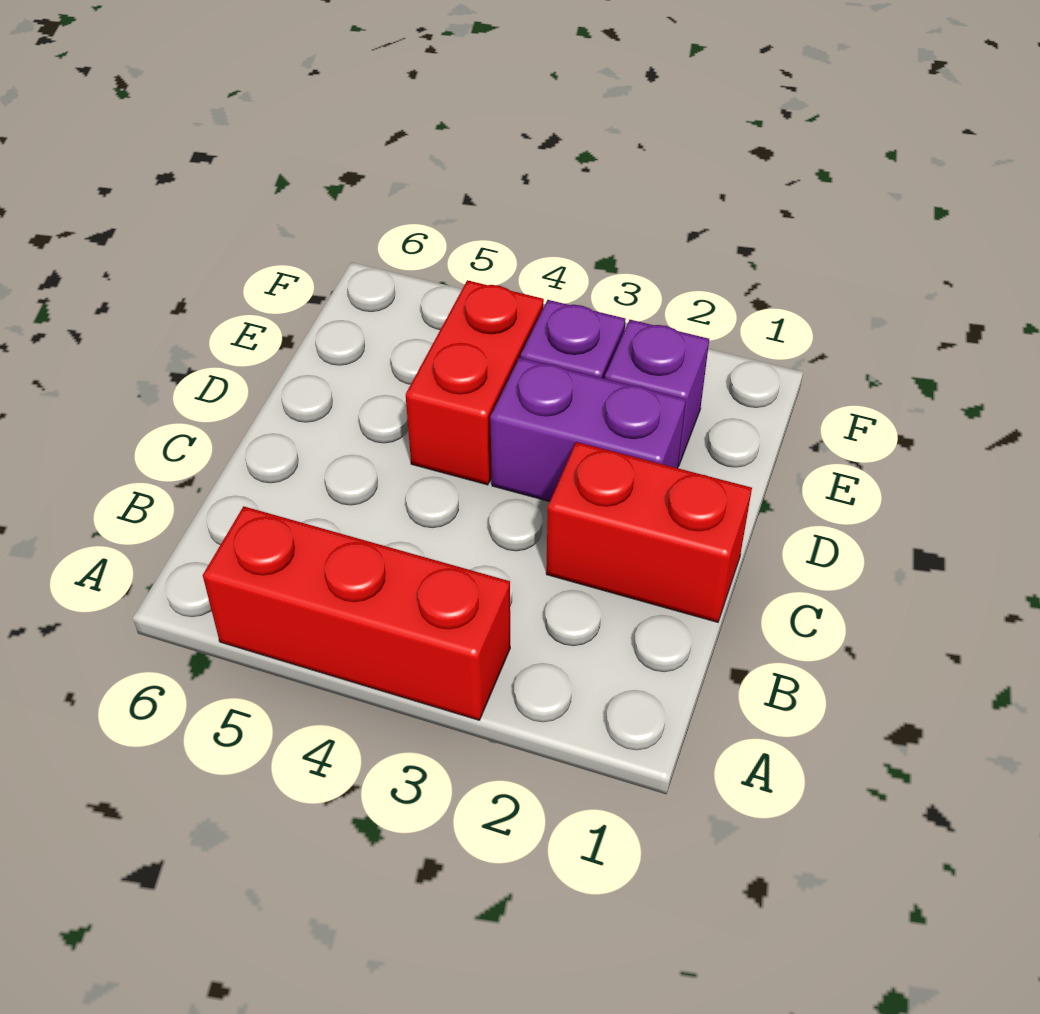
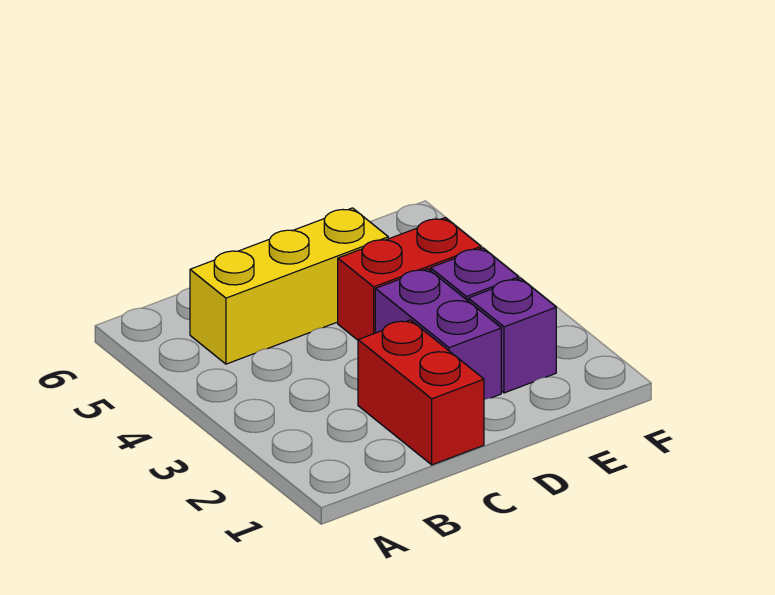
red brick A3:A5 level 1 -> none
none -> yellow brick B5:D5 level 1

